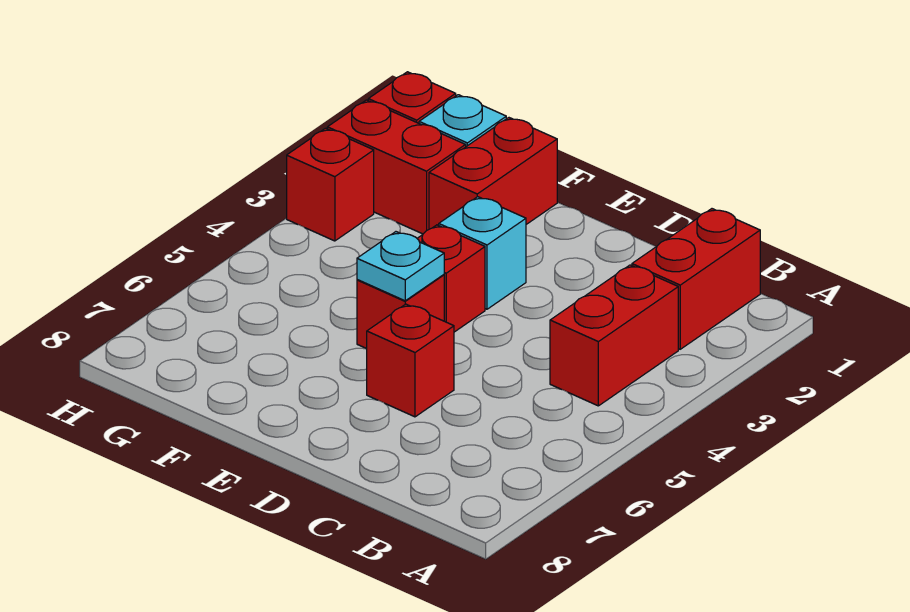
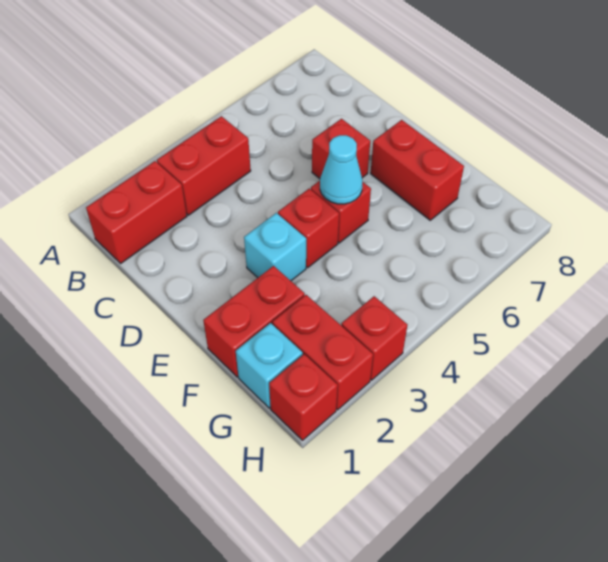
cyan plate E5 level 2 -> cyan cone E5 level 2
none -> red brick E7:F7 level 1

